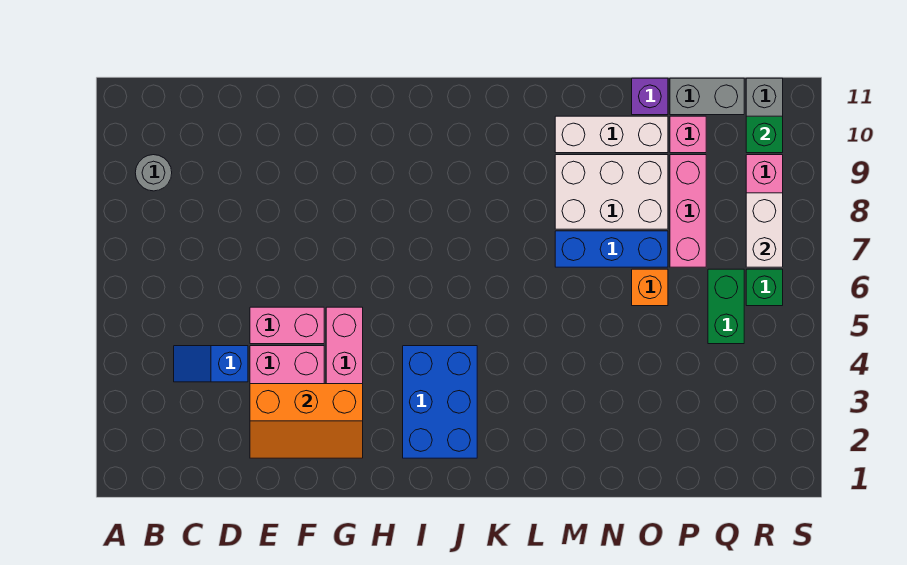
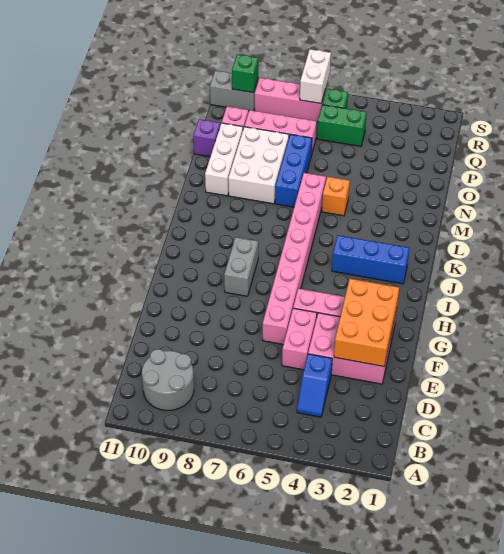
grey round brick B9 level 1 -> grey round brick B9:C10 level 1
orange slope E2:G3 level 2 top 3 -> orange brick E2:G3 level 2
none -> pink brick F6:M6 level 1
blue brick I2:J4 level 1 -> blue brick J2:J4 level 1
orange brick O6 level 1 -> orange brick M5 level 1
grey brick P11:Q11 level 1 -> grey brick H8:I8 level 1
white brick R7:R8 level 2 -> white brick R7:S7 level 2

